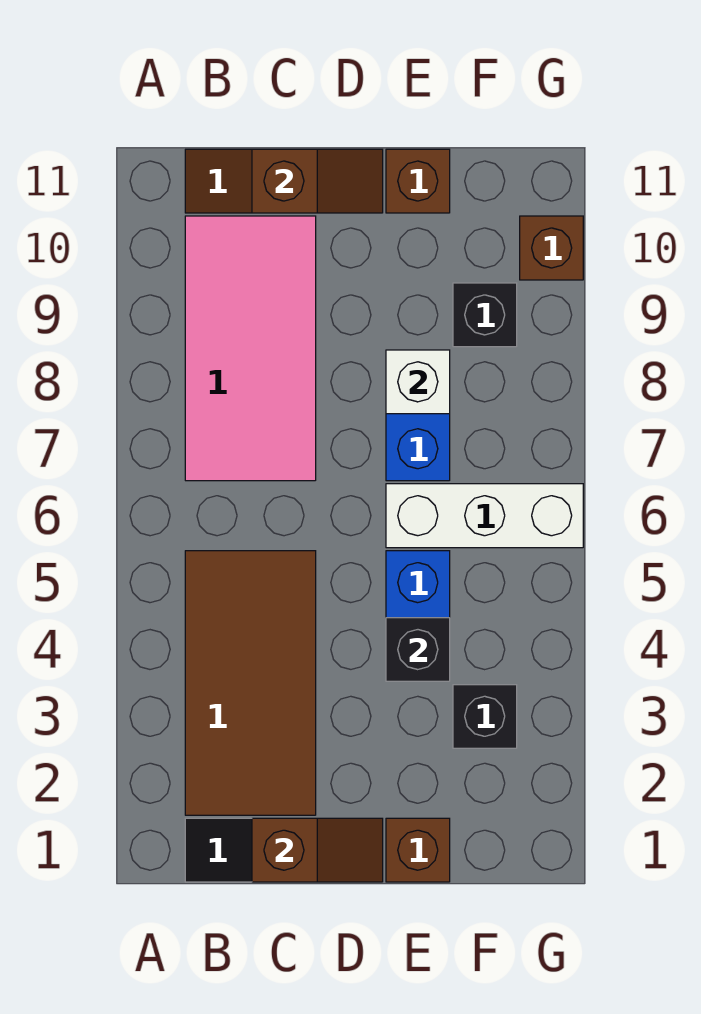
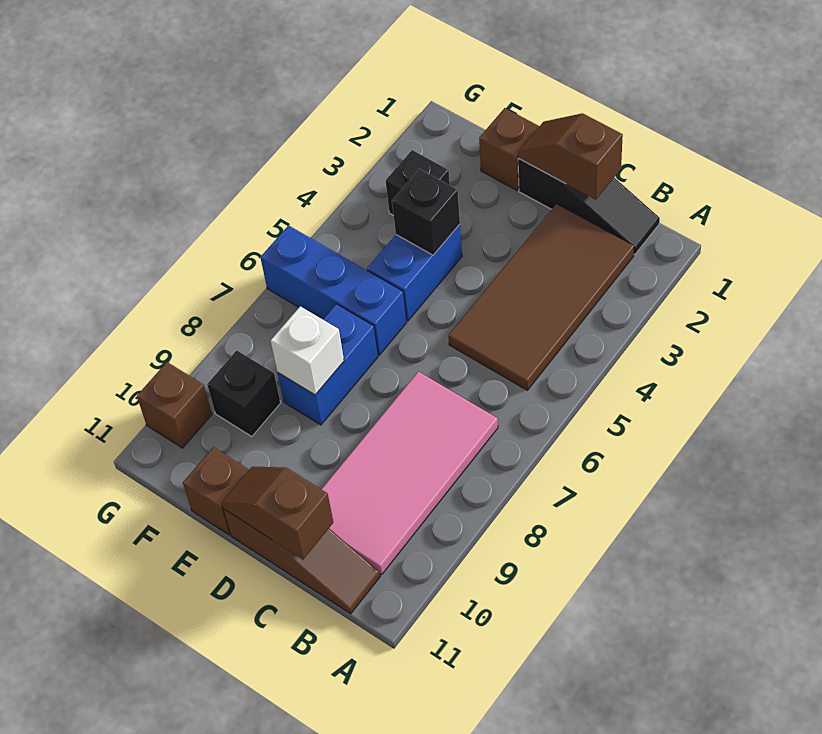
white brick E6:G6 level 1 -> blue brick E6:G6 level 1

